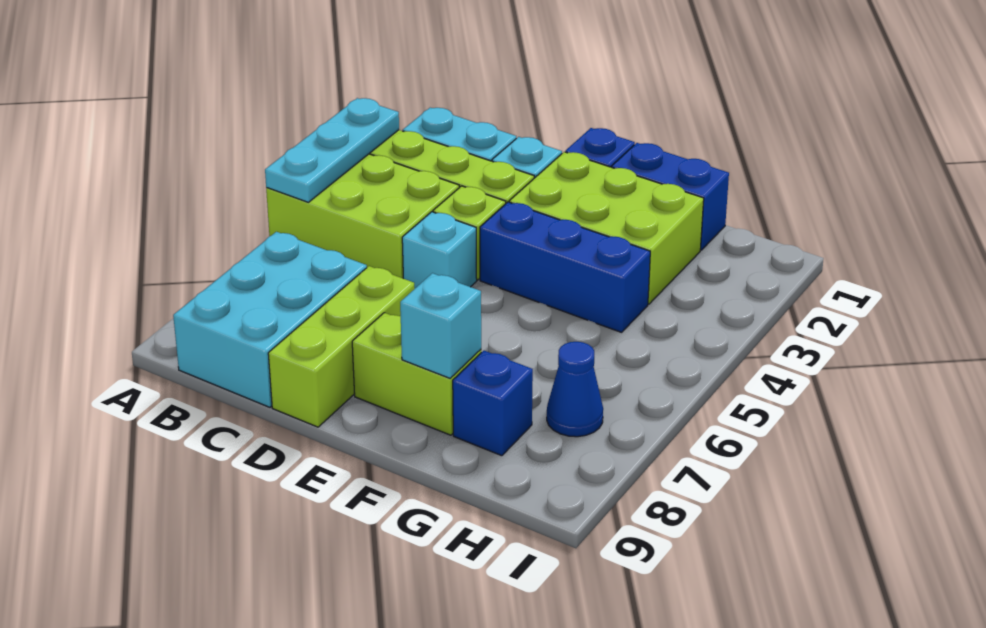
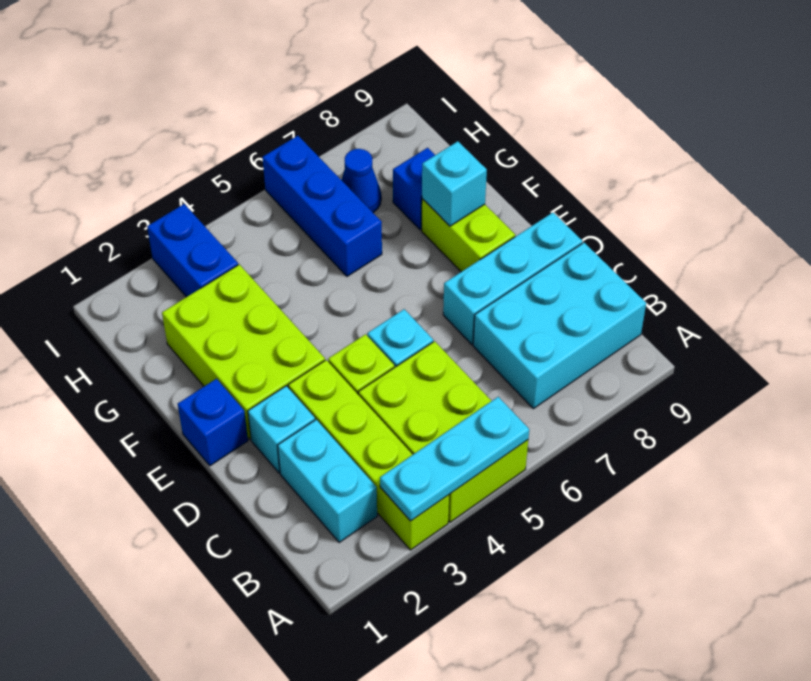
lime brick D7:D9 level 1 -> cyan brick D7:D9 level 1
blue brick E4:G4 level 1 -> blue brick G6:I6 level 1
blue brick F1:G1 level 1 -> blue brick H3:I3 level 1

